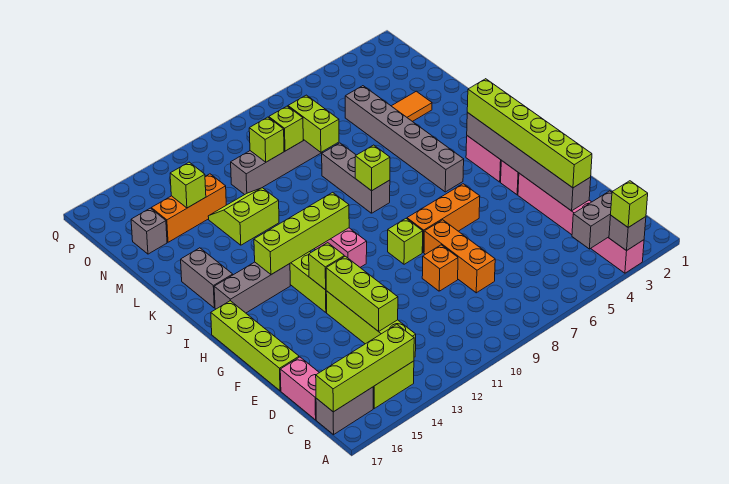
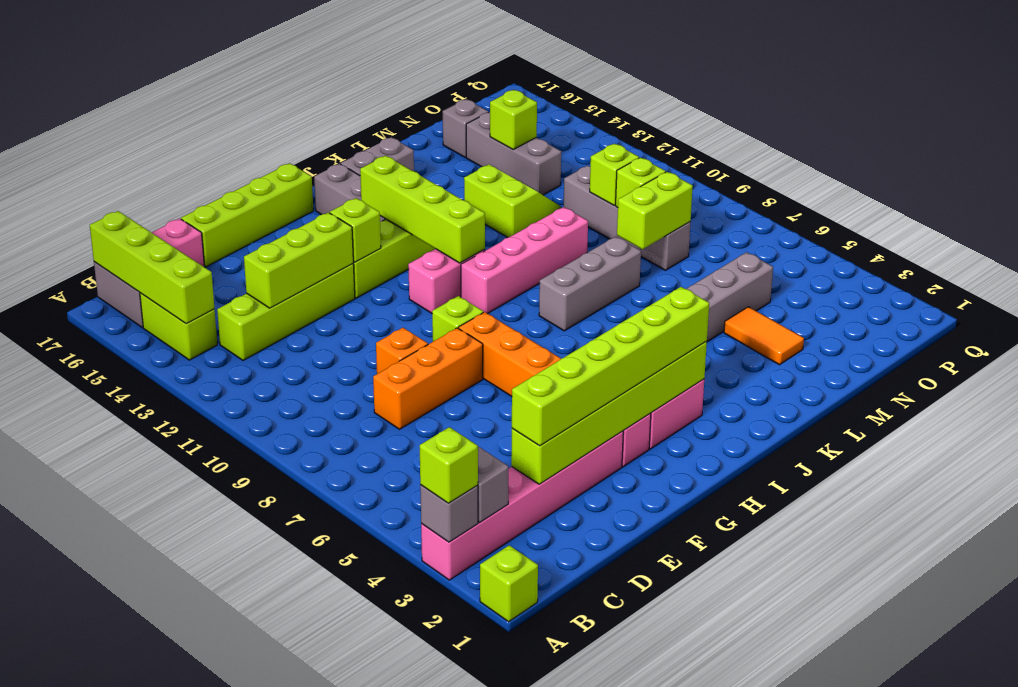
grey brick D3:I3 level 2 -> lime brick D3:I3 level 2
none -> pink brick I10:L10 level 1
lime brick J8 level 2 -> lime brick A1 level 1
orange brick N13:N15 level 1 -> grey brick N13:N15 level 1

